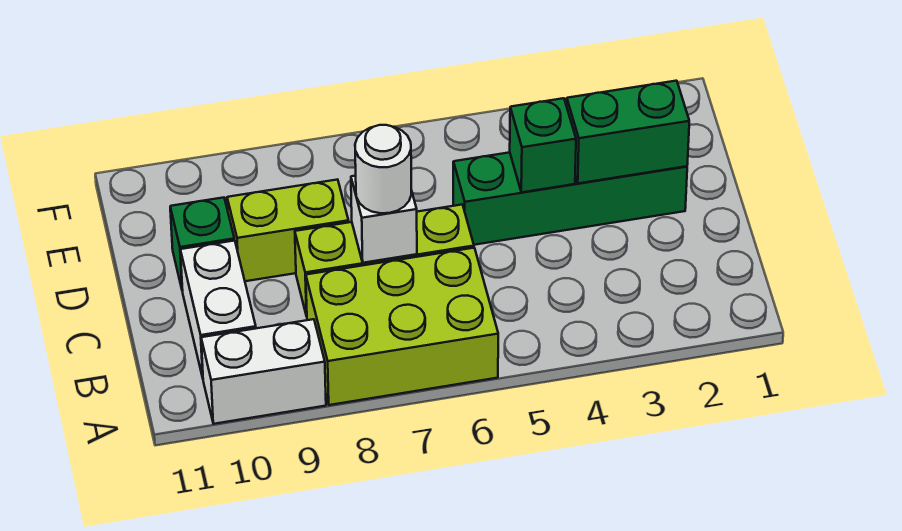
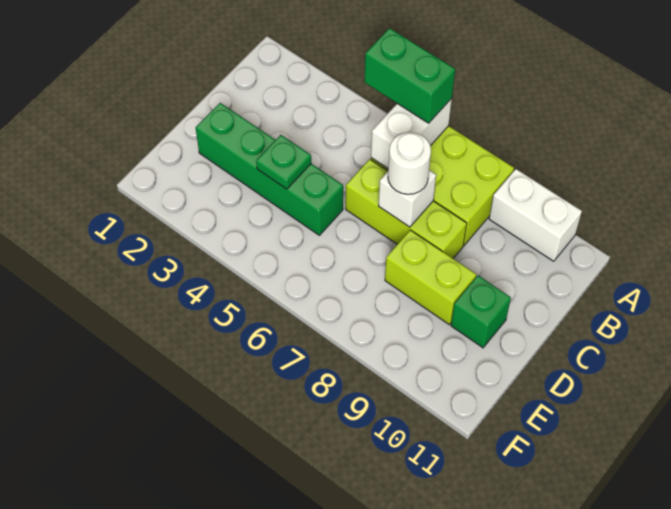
white brick B10:C10 level 1 -> white brick A6:B6 level 2
green brick D2:D3 level 2 -> green brick A5:A6 level 3
green brick D4 level 2 -> green plate D4 level 2

